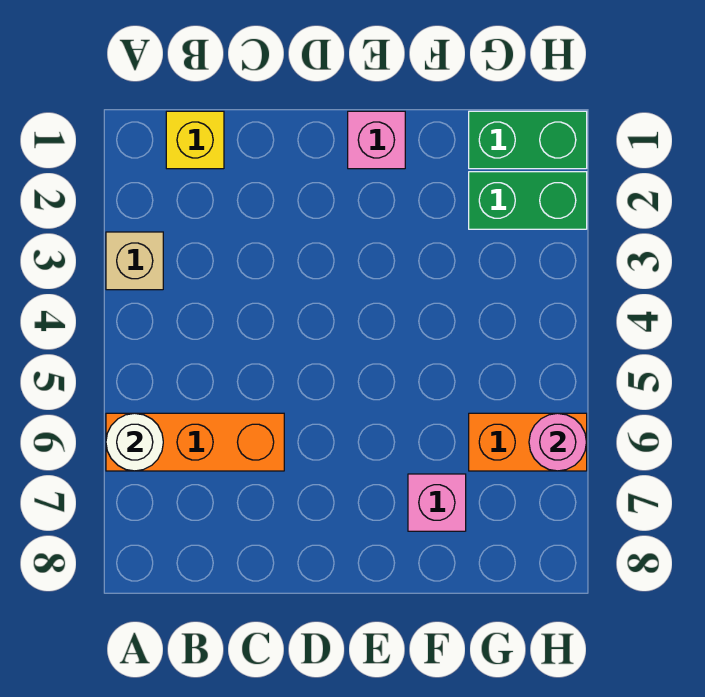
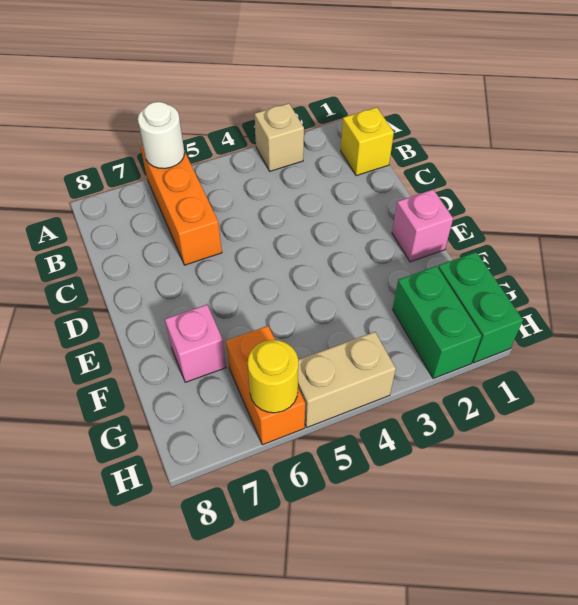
none -> tan brick H4:H5 level 1
pink round brick H6 level 2 -> yellow round brick H6 level 2

